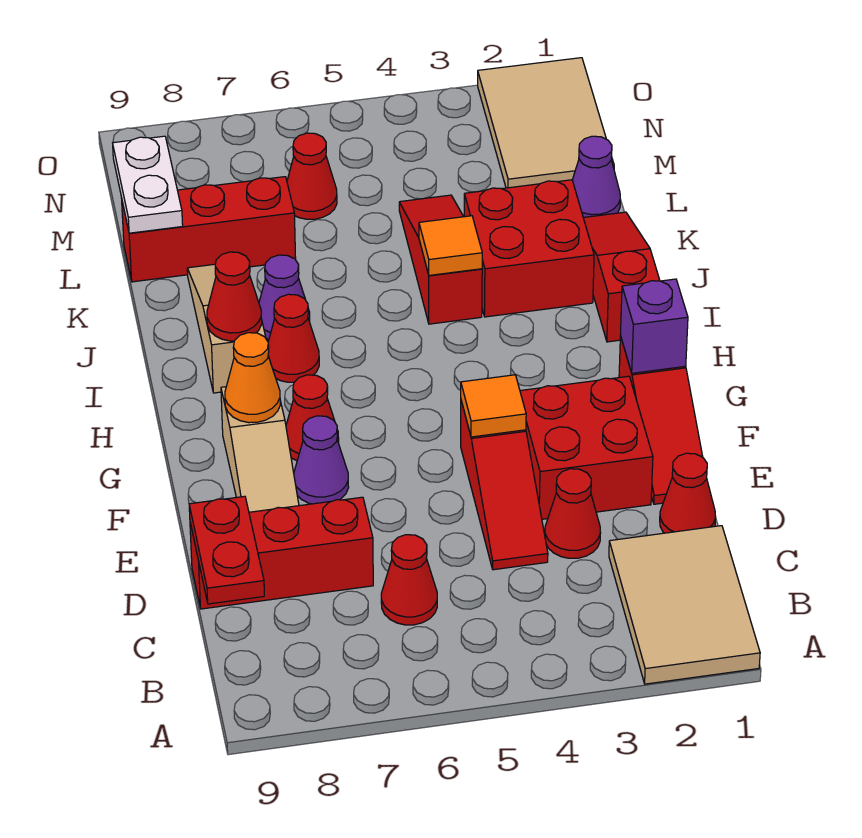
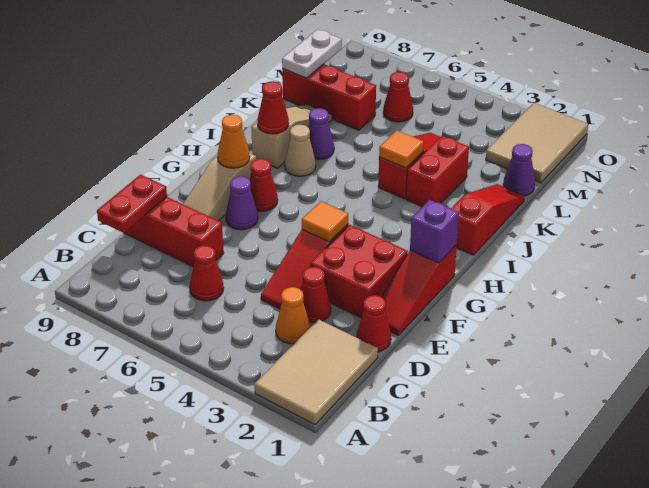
none -> orange cone C3 level 1
red cone I7 level 1 -> tan cone I7 level 1
red brick J2:K3 level 1 -> red brick J3:K3 level 1

